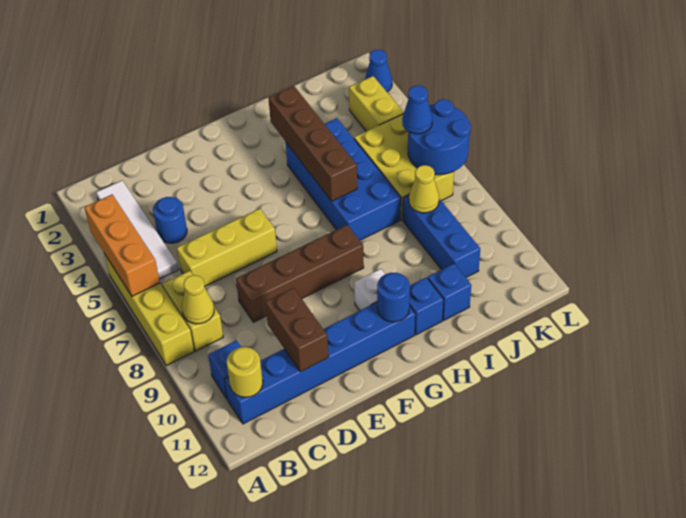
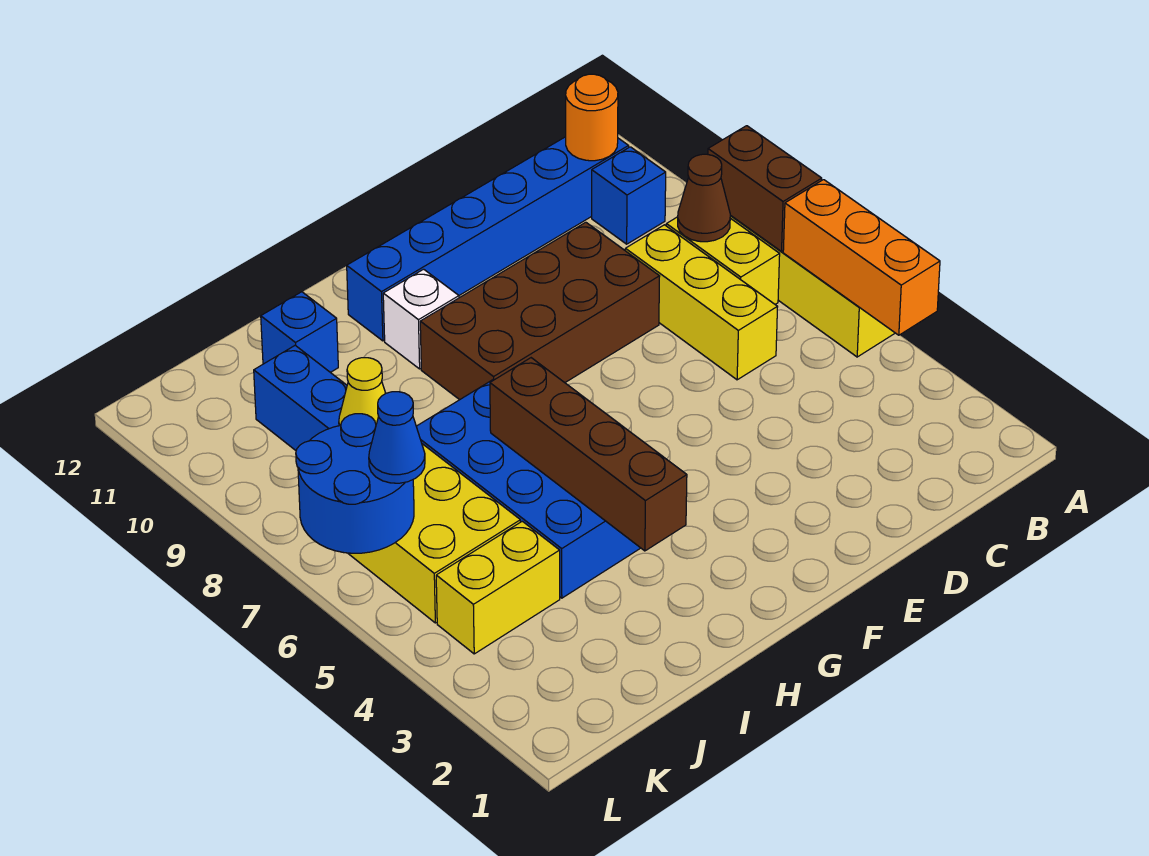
white tile B2:B5 level 1 -> none
yellow cone B8 level 2 -> brown cone B8 level 2
yellow round brick B11 level 2 -> orange round brick B11 level 2
blue round brick C4 level 1 -> none
yellow brick C6:E6 level 1 -> yellow brick C6:C8 level 1
brown brick D8:G8 level 1 -> brown brick D8:G9 level 1
brown brick D10:D11 level 2 -> brown brick A7:A8 level 2
blue round brick G11 level 2 -> none
blue brick H11 level 1 -> none
yellow brick K3:K4 level 1 -> yellow brick J4:K4 level 1
blue cone L2 level 1 -> none

